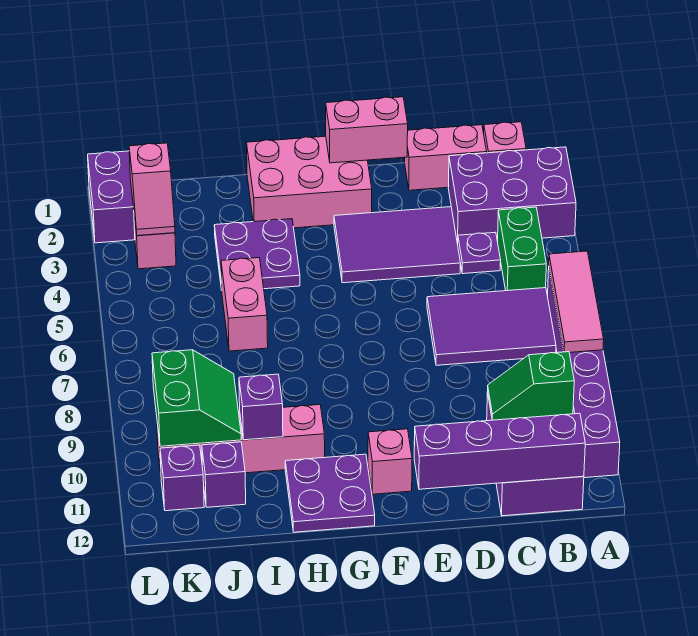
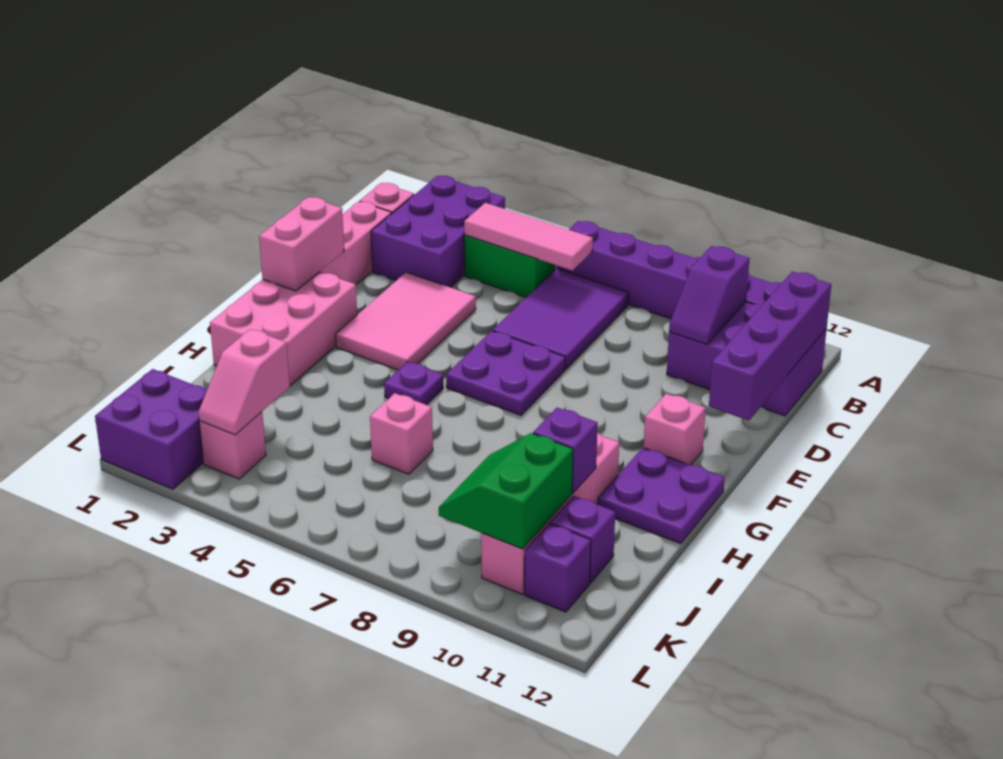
pink tile A6:A8 level 2 -> pink tile B4:B6 level 2
green slope B10:C10 level 2 top B -> purple slope B10:C10 level 2 top B
purple plate C4 level 1 -> purple plate G5 level 1
purple tile D3:F4 level 1 -> pink tile D3:F4 level 1
purple plate H3:I4 level 1 -> purple plate E6:F7 level 1
pink brick I5:I6 level 1 -> pink brick I6 level 1
green slope J9:K10 level 2 top K -> green slope J9:K10 level 2 top 10
pink slope K2:K3 level 2 top 2 -> pink slope J3:K3 level 2 top J

